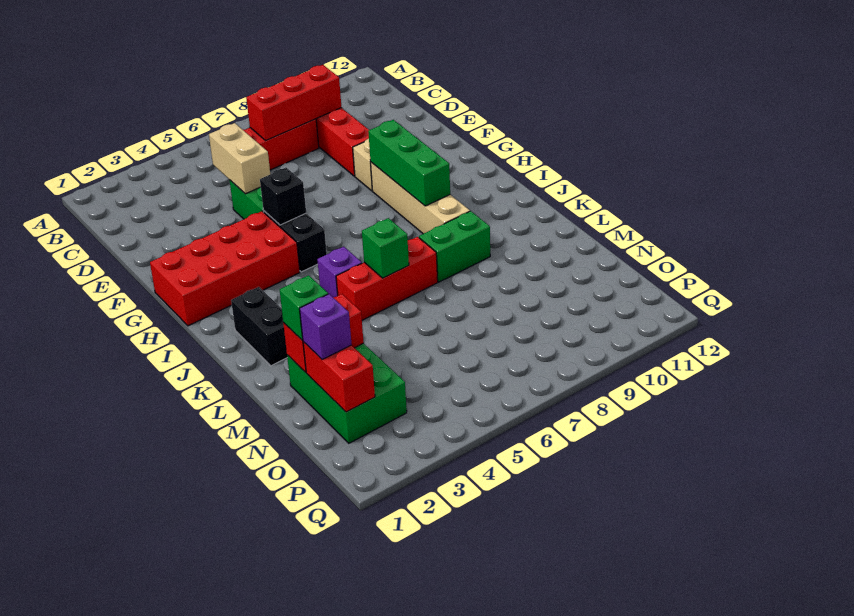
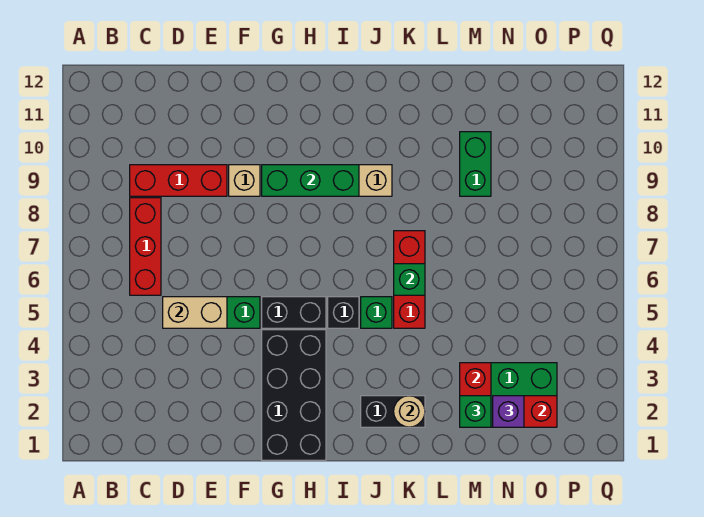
red brick C7:C9 level 2 -> none
red brick G1:H4 level 1 -> black brick G1:H4 level 1
black brick G5 level 2 -> black brick I5 level 1
purple brick J5 level 1 -> green brick J5 level 1
none -> tan round brick K2 level 2
green brick K8:K9 level 1 -> green brick M9:M10 level 1

